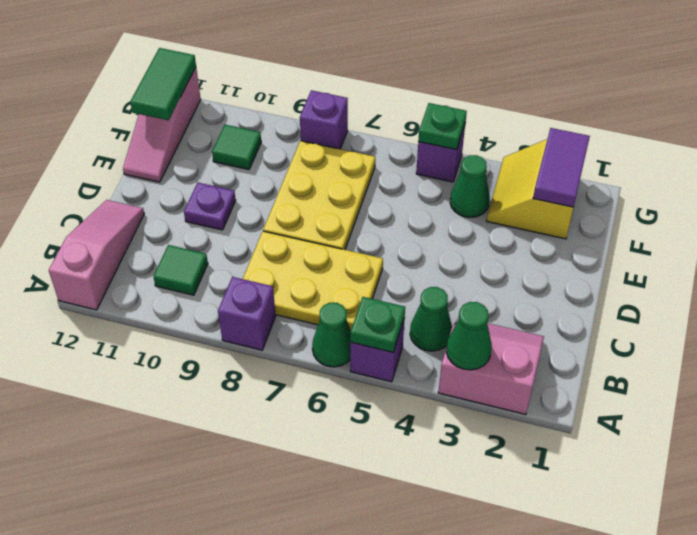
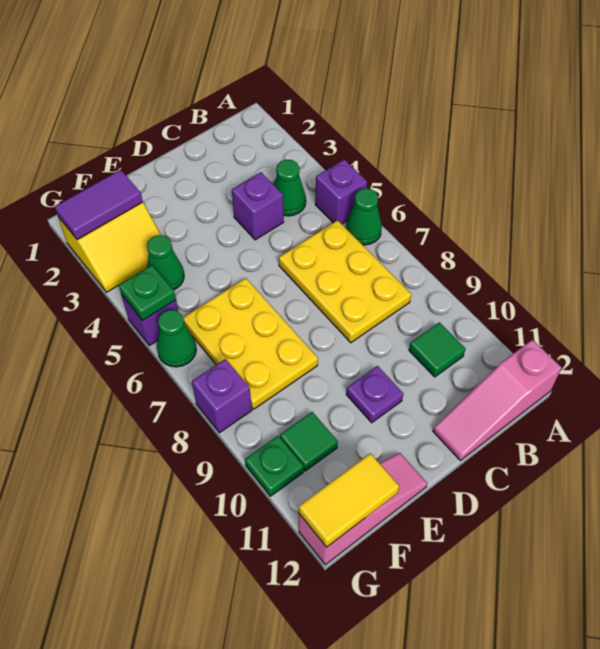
pink slope A2:B3 level 1 top A -> none
green cone A3 level 2 -> green cone G6 level 1
green plate A5 level 2 -> green plate G10 level 1
purple brick A8 level 1 -> purple brick C4 level 1
yellow plate D7:F8 level 1 -> yellow plate E6:F8 level 1
green tile F12:G12 level 2 -> yellow tile F12:G12 level 2

